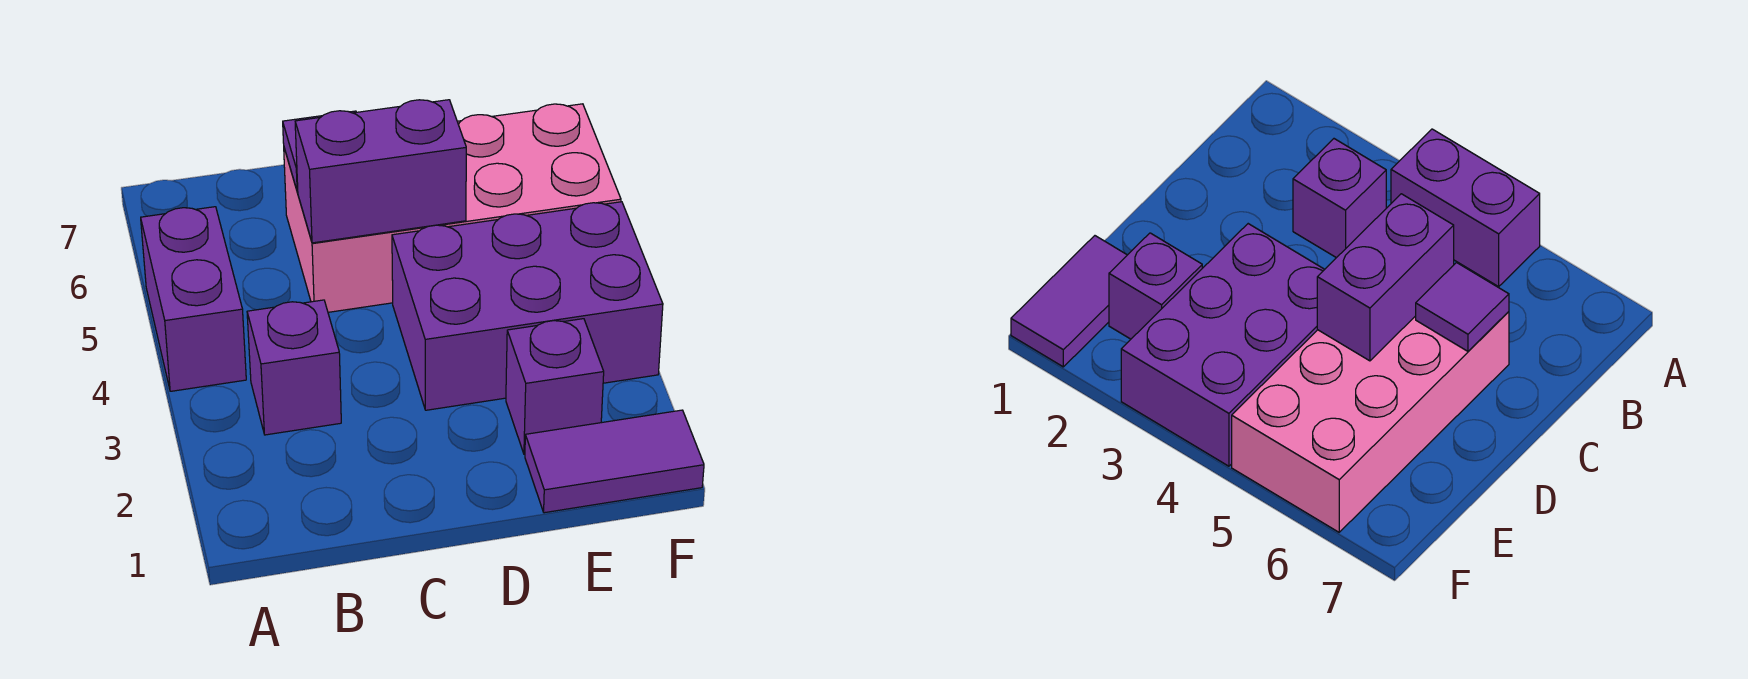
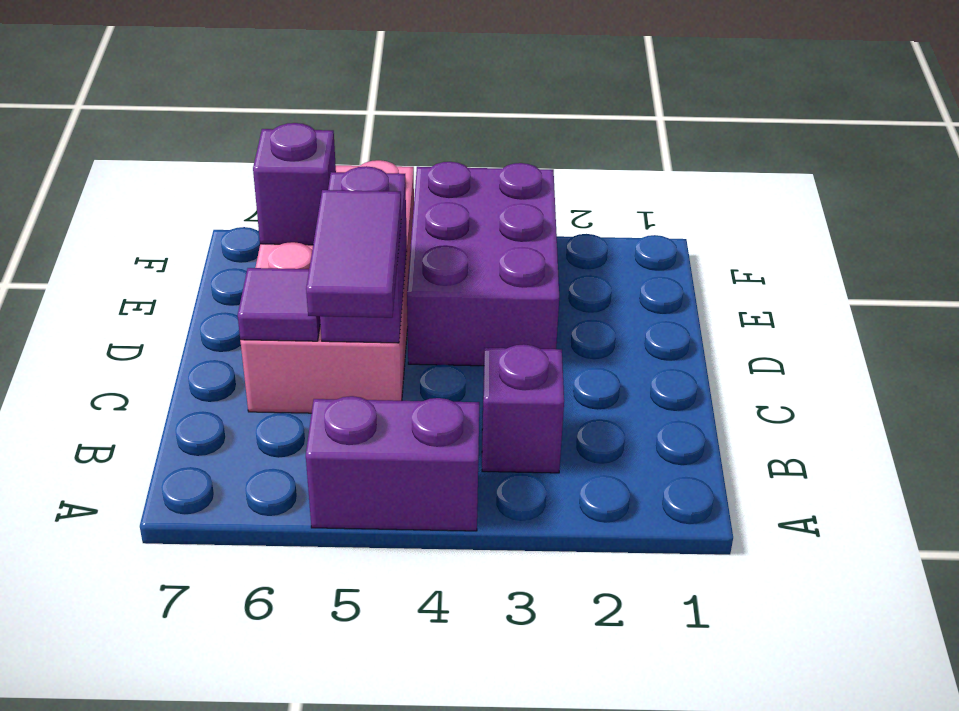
purple tile E1:F1 level 1 -> purple tile B5:C5 level 3
purple brick E2 level 1 -> purple brick E6 level 2

